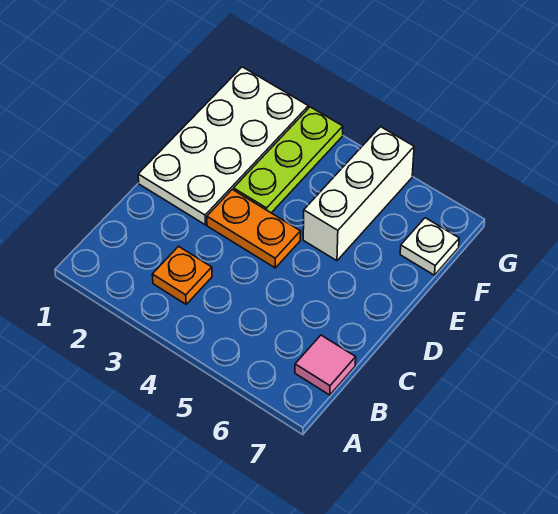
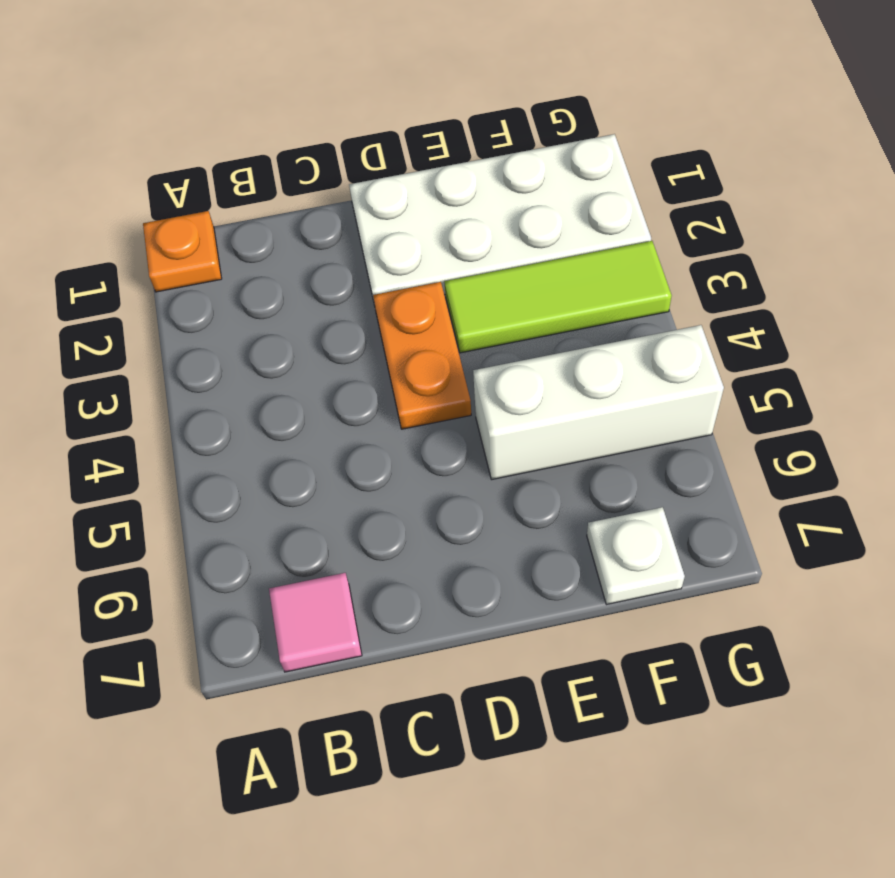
orange plate B3 level 1 -> orange plate A1 level 1
lime plate E3:G3 level 1 -> lime tile E3:G3 level 1

